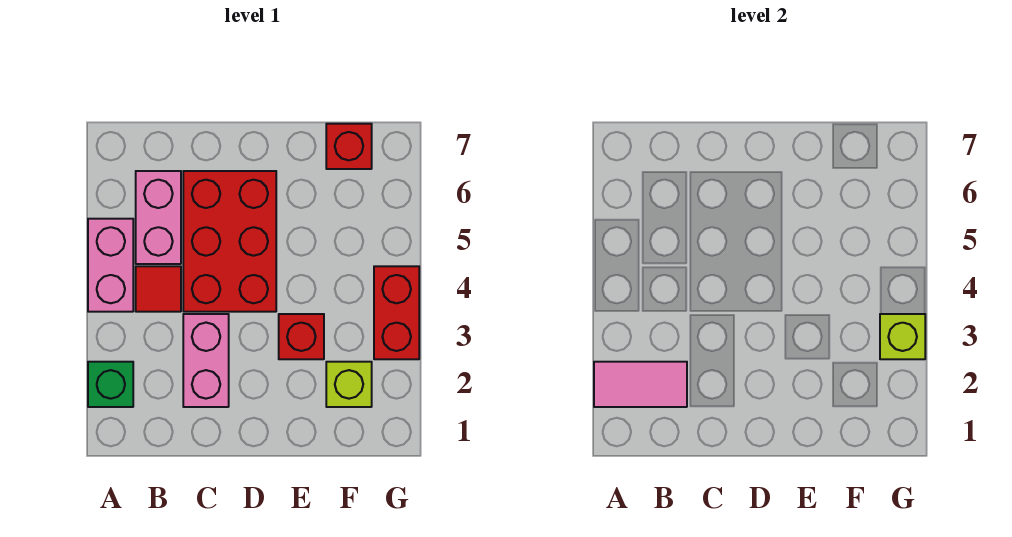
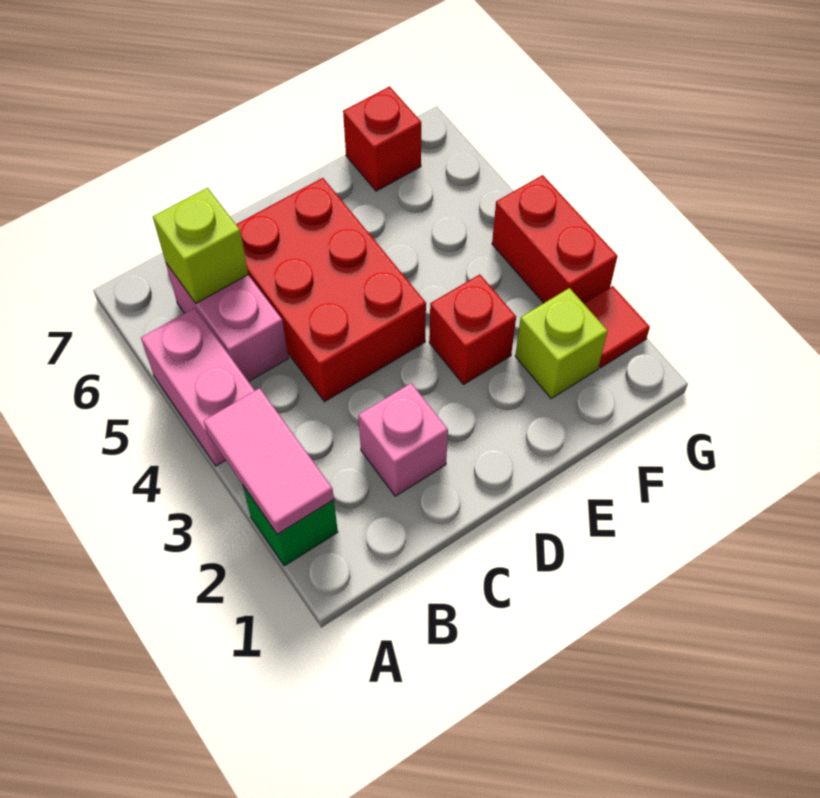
pink tile A2:B2 level 2 -> pink tile A2:A3 level 2
red tile B4 level 1 -> red tile G2 level 1
pink brick C2:C3 level 1 -> pink brick C2 level 1
lime brick G3 level 2 -> lime brick B6 level 2

